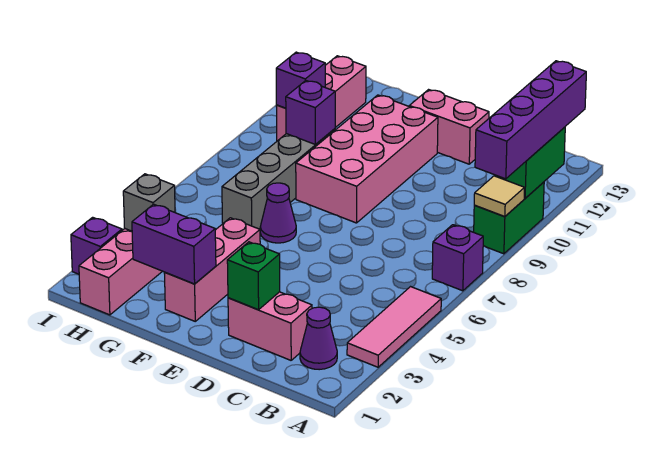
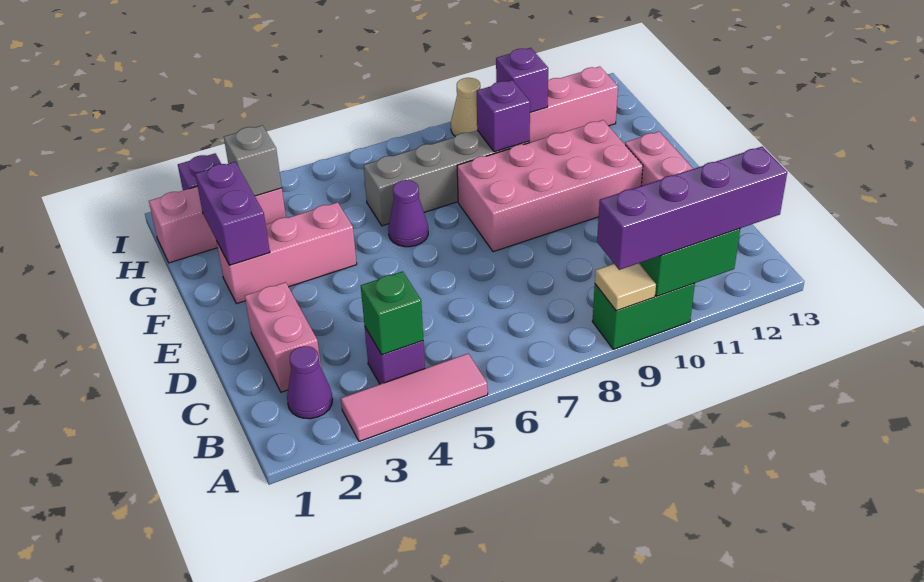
purple brick A7 level 1 -> purple brick B4 level 1
green brick D2 level 2 -> green brick B4 level 2
none -> tan cone I9 level 1

